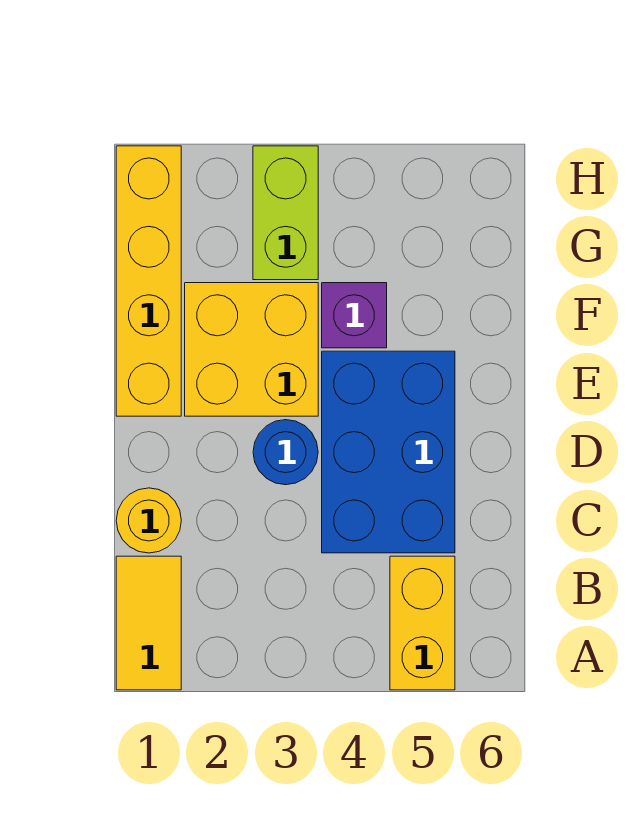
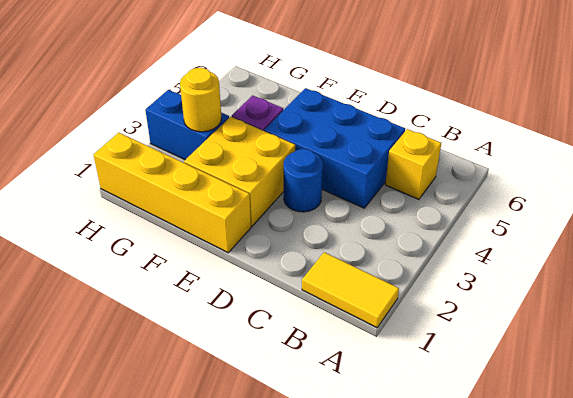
yellow brick A5:B5 level 1 -> yellow brick B5 level 1
yellow round brick C1 level 1 -> yellow round brick G3 level 2
lime brick G3:H3 level 1 -> blue brick G3:H3 level 1

